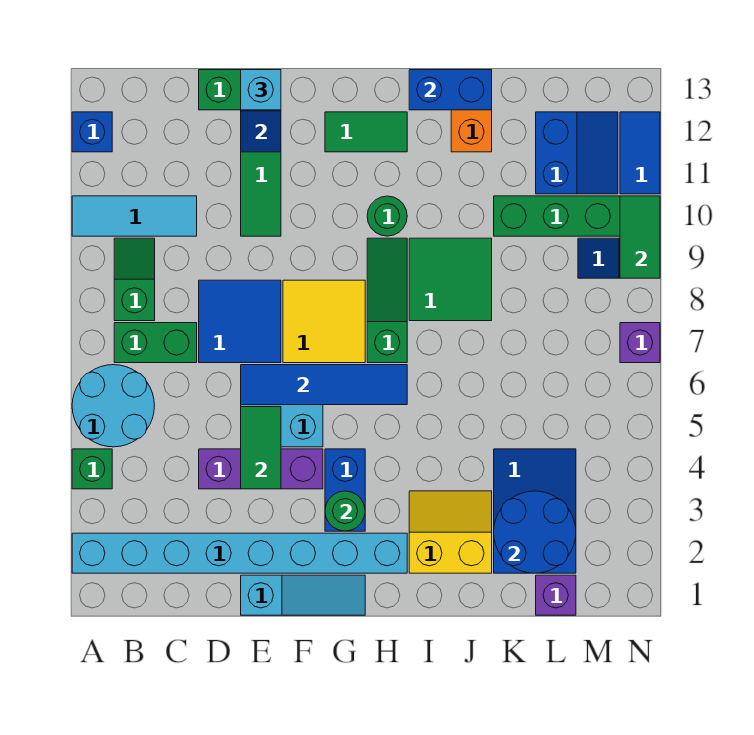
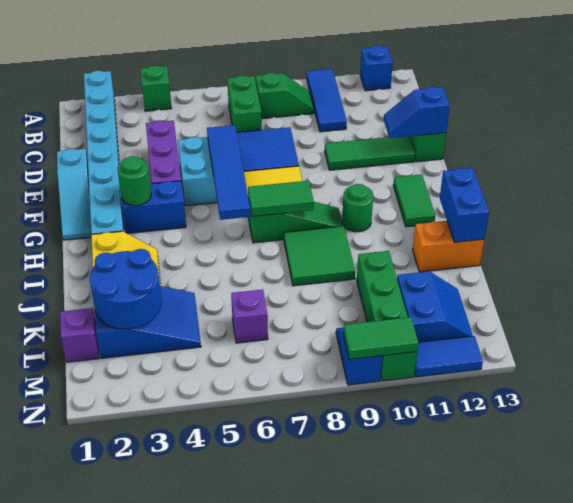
cyan round brick A5:B6 level 1 -> none
cyan tile A10:C10 level 1 -> blue tile A10:C10 level 1
green tile E4:E5 level 2 -> green tile H7:H8 level 2
cyan brick E13 level 3 -> none
blue slope L11:M12 level 1 top L -> blue slope L11:M12 level 1 top 11
purple brick N7 level 1 -> purple brick L6 level 1

